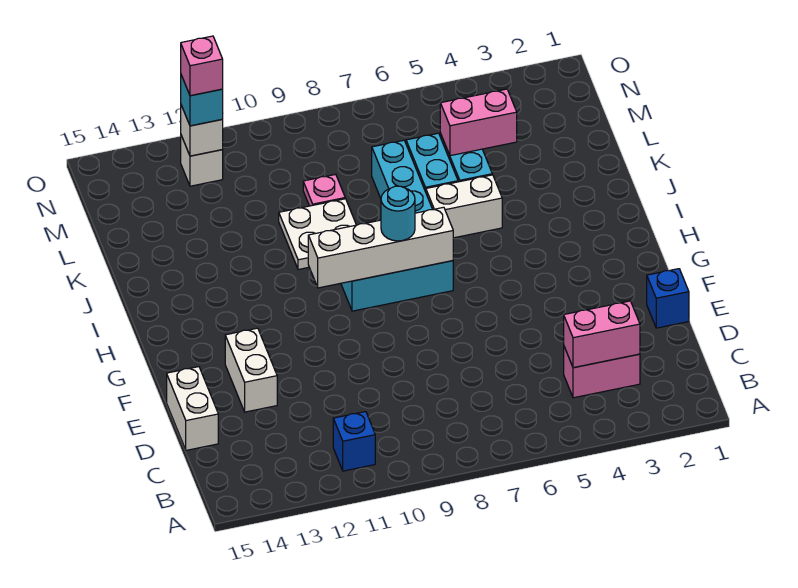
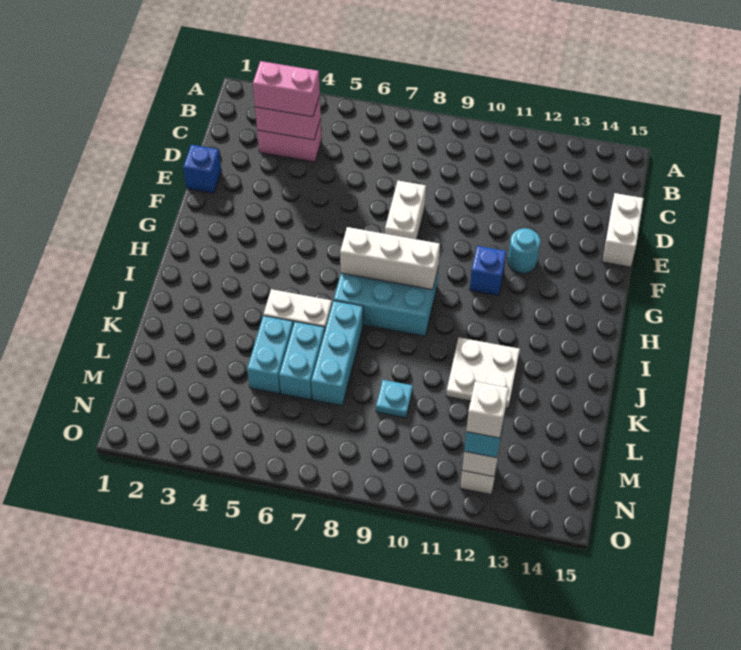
blue brick B11 level 1 -> blue brick G11 level 1
white brick E13:F13 level 1 -> white brick E8:F8 level 1
white brick H7:H10 level 2 -> white brick H7:H9 level 2
cyan round brick H8 level 3 -> cyan round brick F12 level 1
white plate J9:K10 level 1 -> white plate J11:K12 level 1
pink brick L4:L5 level 2 -> pink brick C3:C4 level 3
pink plate L9 level 1 -> cyan plate L9 level 1
pink brick N12 level 4 -> white brick N12 level 4

